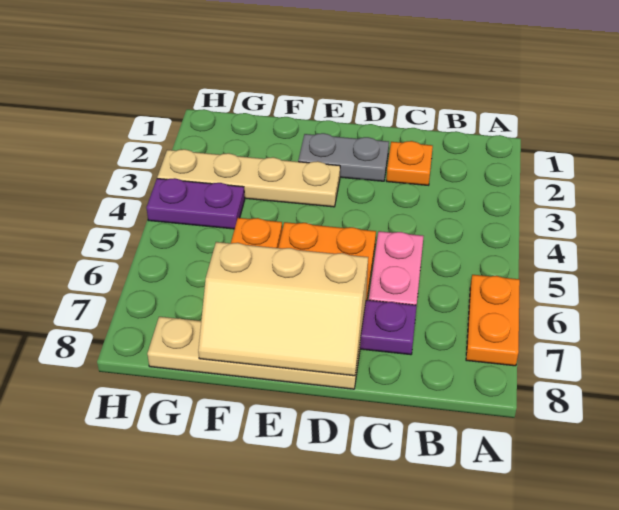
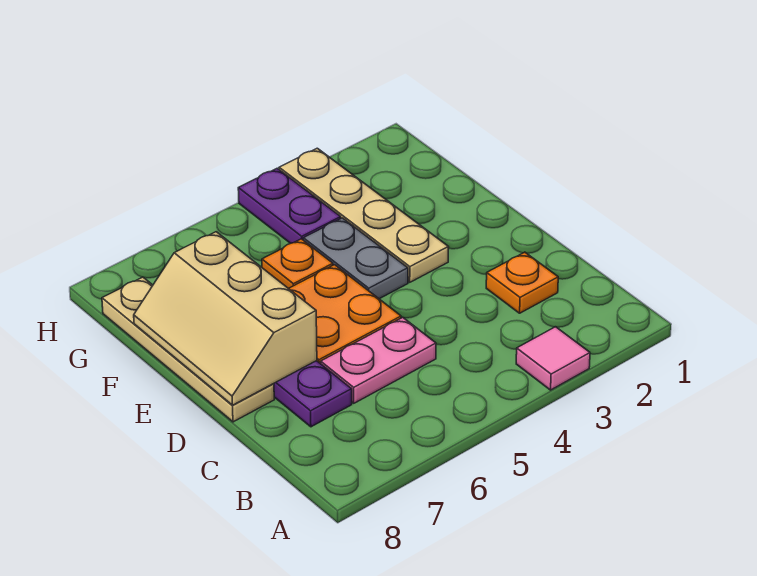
none -> pink tile A3 level 1
orange plate A6:A7 level 1 -> none
grey plate D2:E2 level 1 -> grey plate E4:F4 level 1

